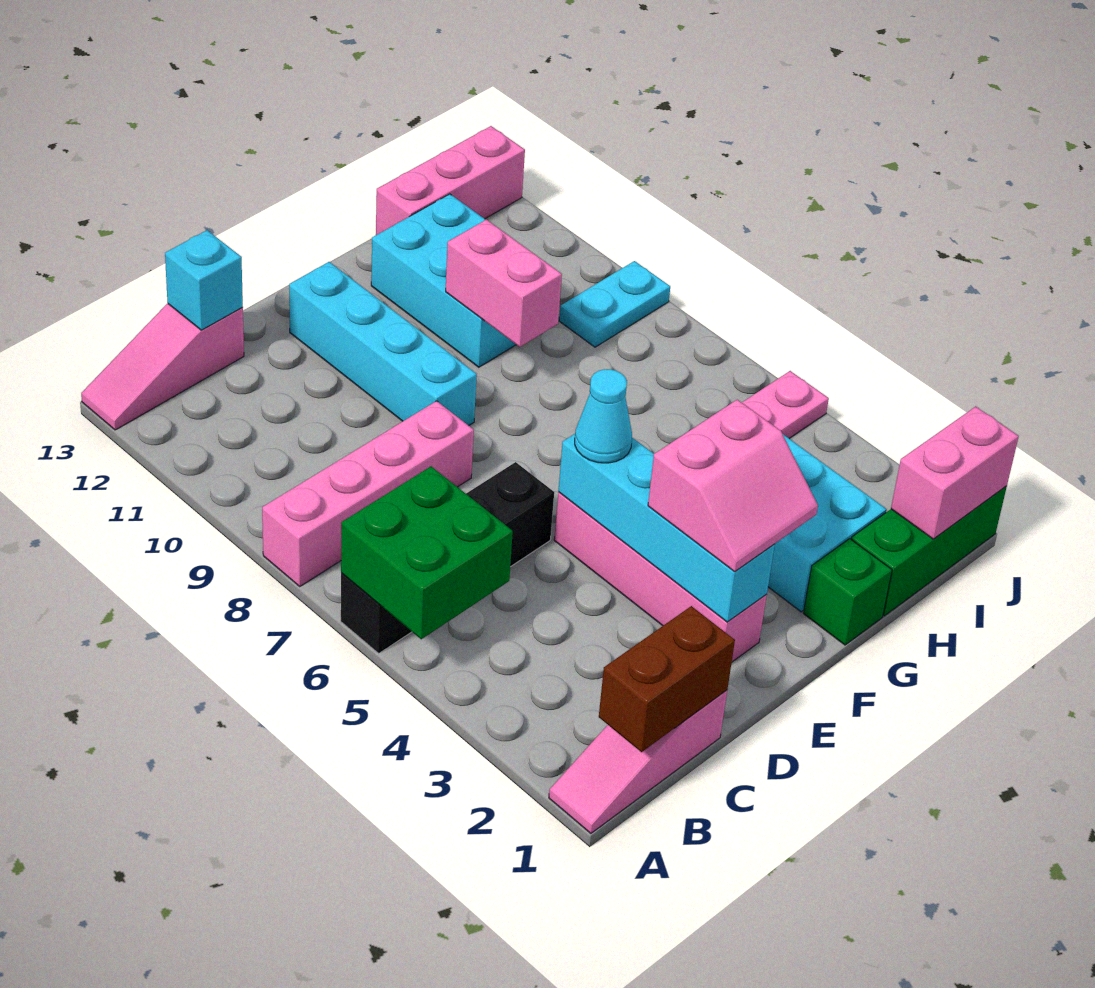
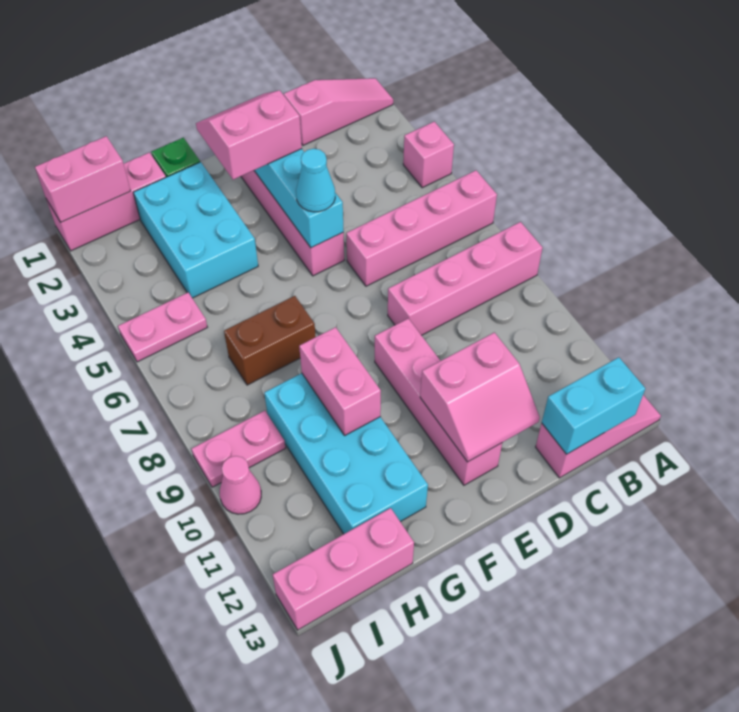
none -> pink brick A4 level 1
green brick A5:B6 level 2 -> none
black brick A6:D6 level 1 -> pink brick A6:D6 level 1
brown brick B1:C1 level 2 -> brown brick G7:H7 level 1
cyan brick C13 level 2 -> cyan brick B13:C13 level 2
none -> pink slope D11:E12 level 2 top 11
cyan brick E9:E12 level 1 -> pink brick E9:E12 level 1
cyan brick G10:H12 level 1 -> cyan brick G9:H12 level 1
green brick H1:J1 level 1 -> pink brick H1:J1 level 1
cyan plate I9:J9 level 1 -> pink plate I9:J9 level 1
none -> pink cone J10 level 1

